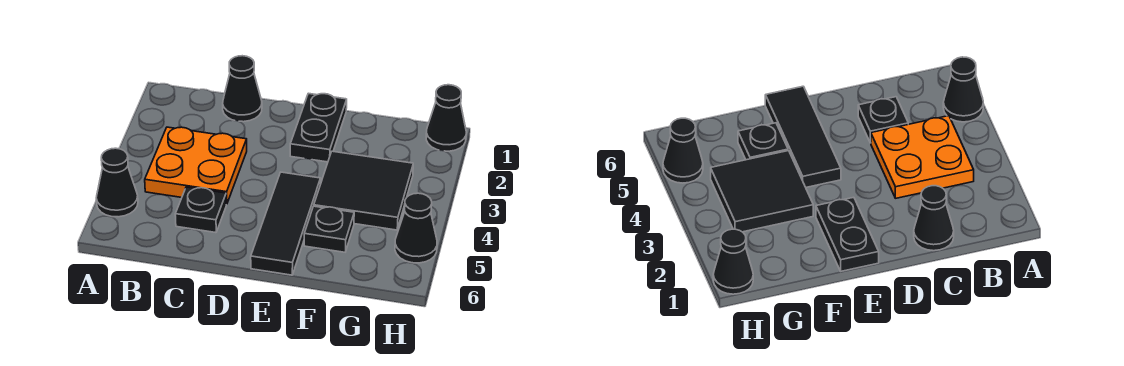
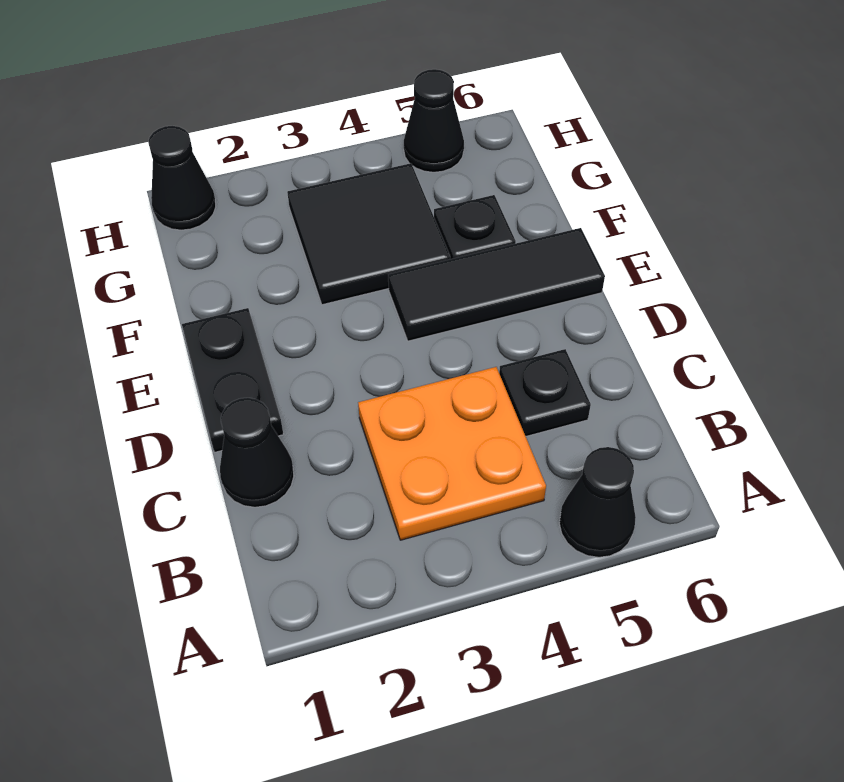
black plate E1:E2 level 1 -> black plate D1:E1 level 1

